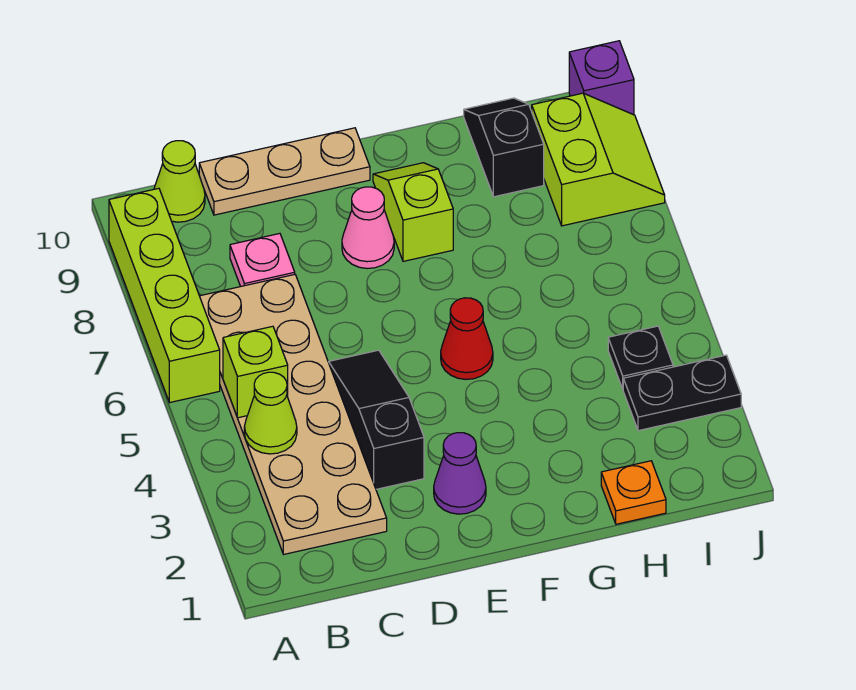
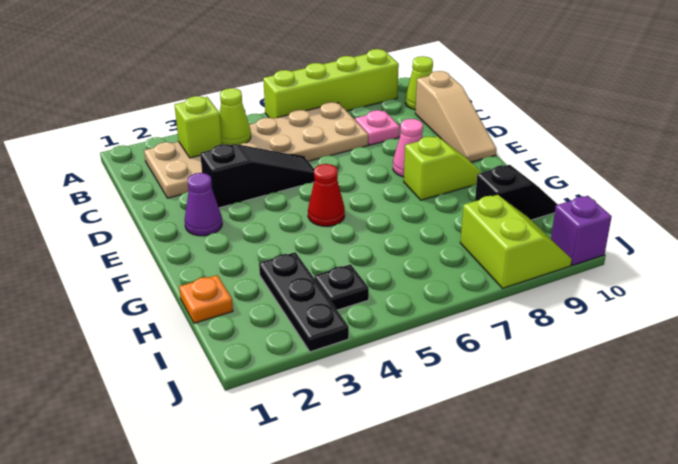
lime brick B5 level 2 -> lime brick B3 level 2
tan plate C10:E10 level 1 -> tan slope C10:E10 level 1 top C
black plate I3:J3 level 1 -> black plate H3:J3 level 1
lime slope I8:J9 level 1 top I -> lime slope I8:J9 level 1 top 8

